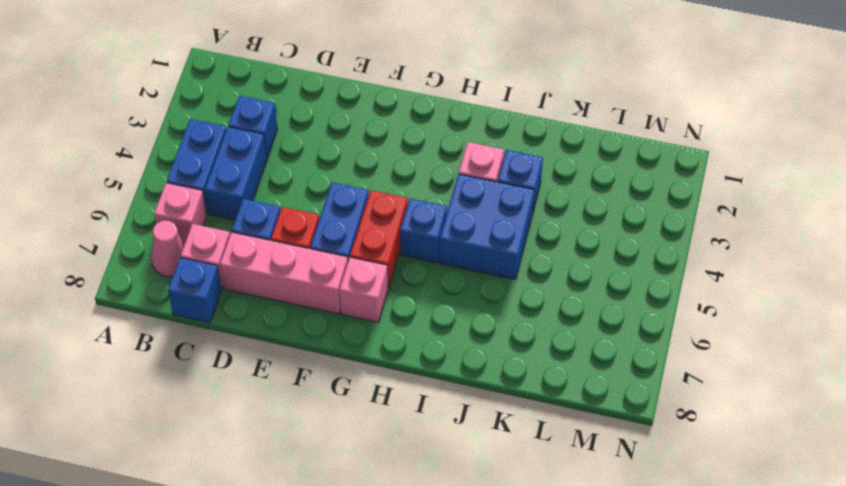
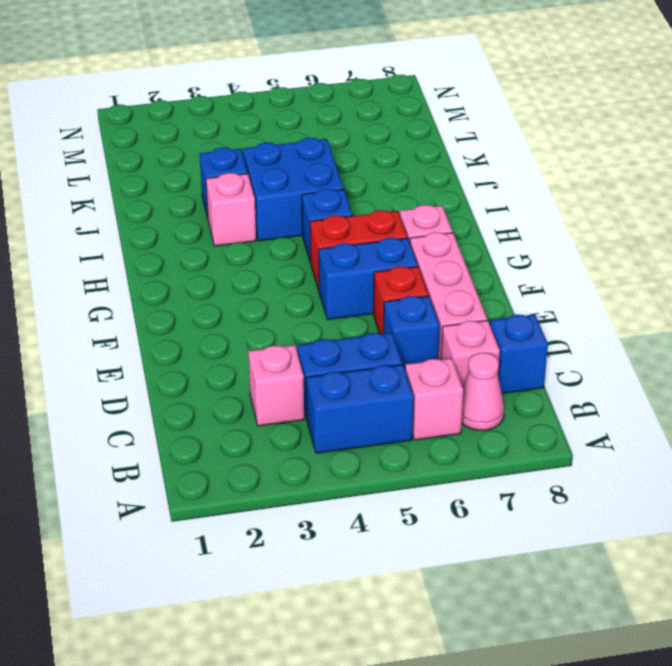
blue brick C3 level 1 -> pink brick C3 level 1

